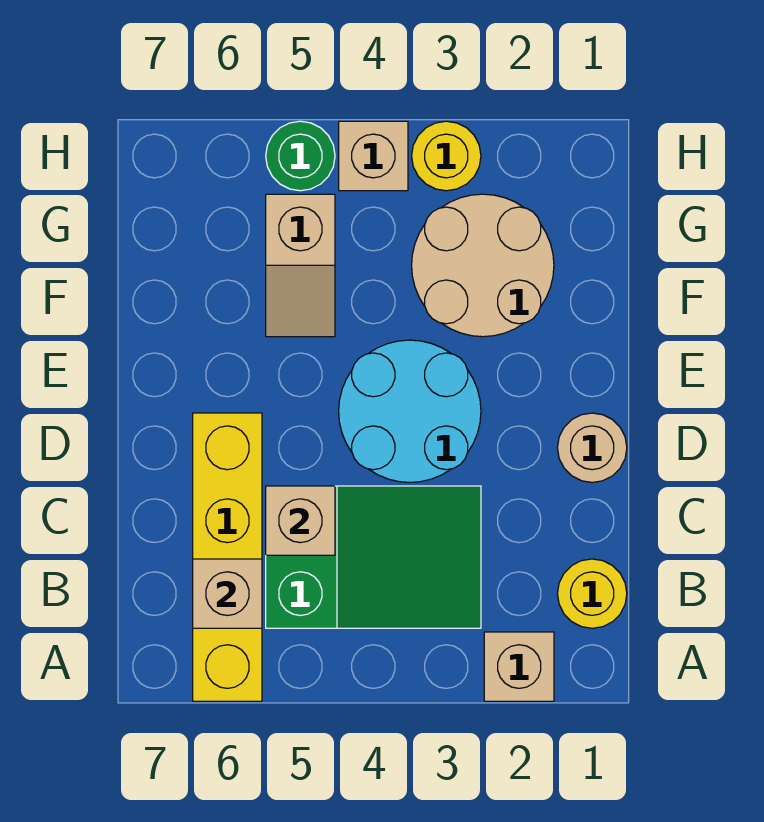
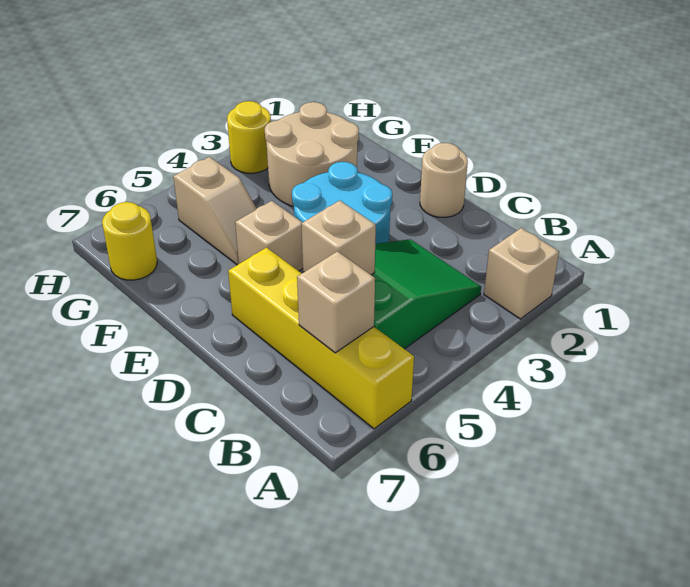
yellow round brick B1 level 1 -> yellow round brick G7 level 1
tan brick H4 level 1 -> tan brick E5 level 1
green round brick H5 level 1 -> none

